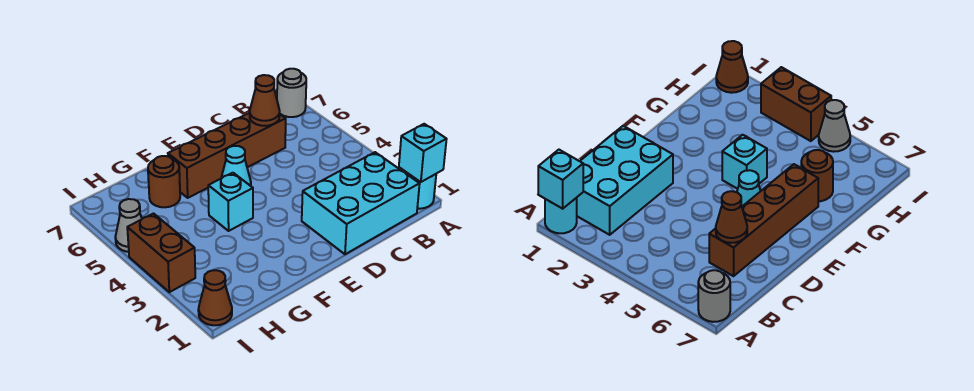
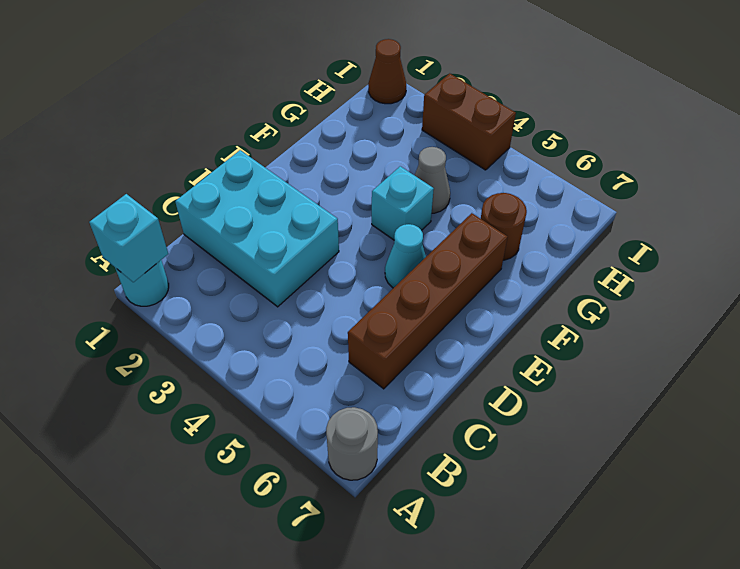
cyan brick B1:D2 level 1 -> cyan brick C1:D3 level 1
brown cone C6 level 2 -> none
grey cone I5 level 1 -> grey cone G4 level 1

